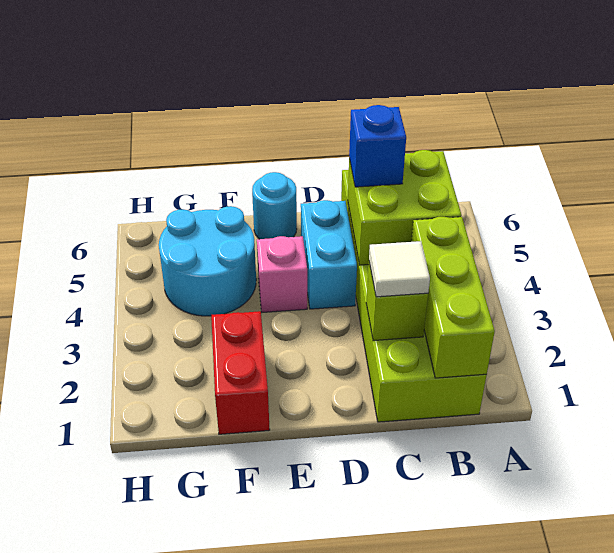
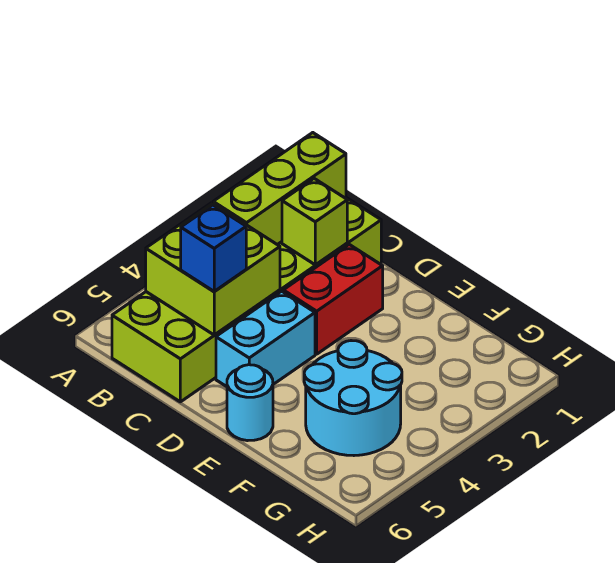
white tile C2 level 3 -> none
pink brick E4 level 1 -> none
red brick F1:F2 level 1 -> red brick D2:D3 level 1

